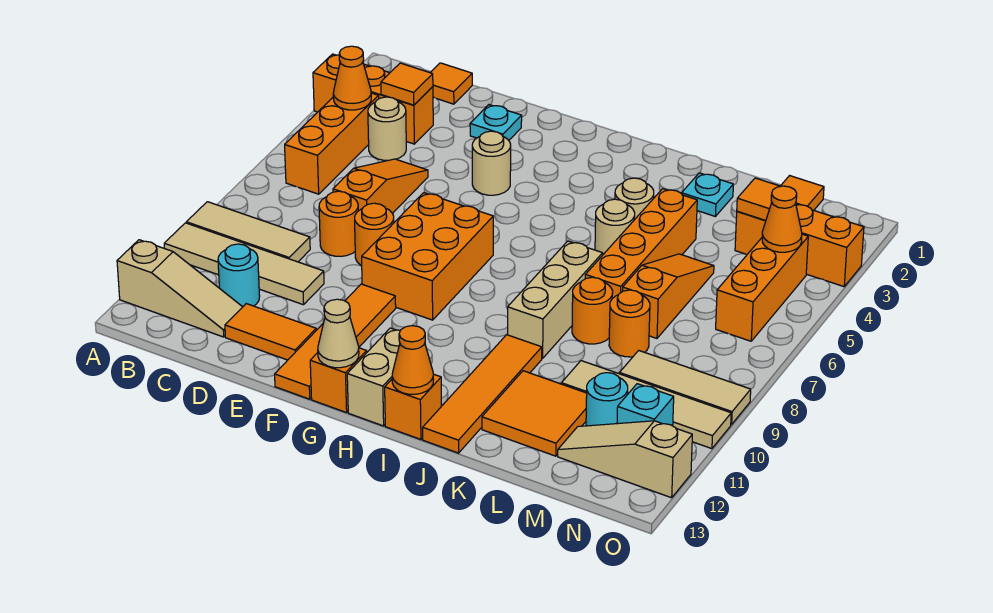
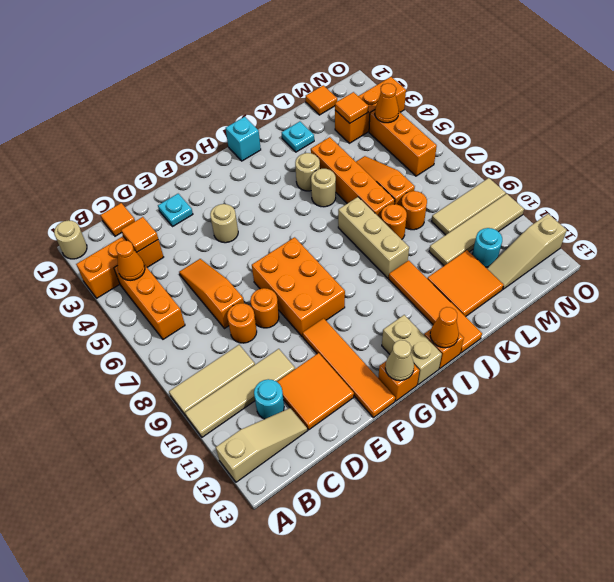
tan round brick C4 level 1 -> tan round brick A1 level 1
orange tile D12:E12 level 1 -> orange tile D11:E12 level 1
cyan brick N11 level 1 -> cyan brick I1 level 1

